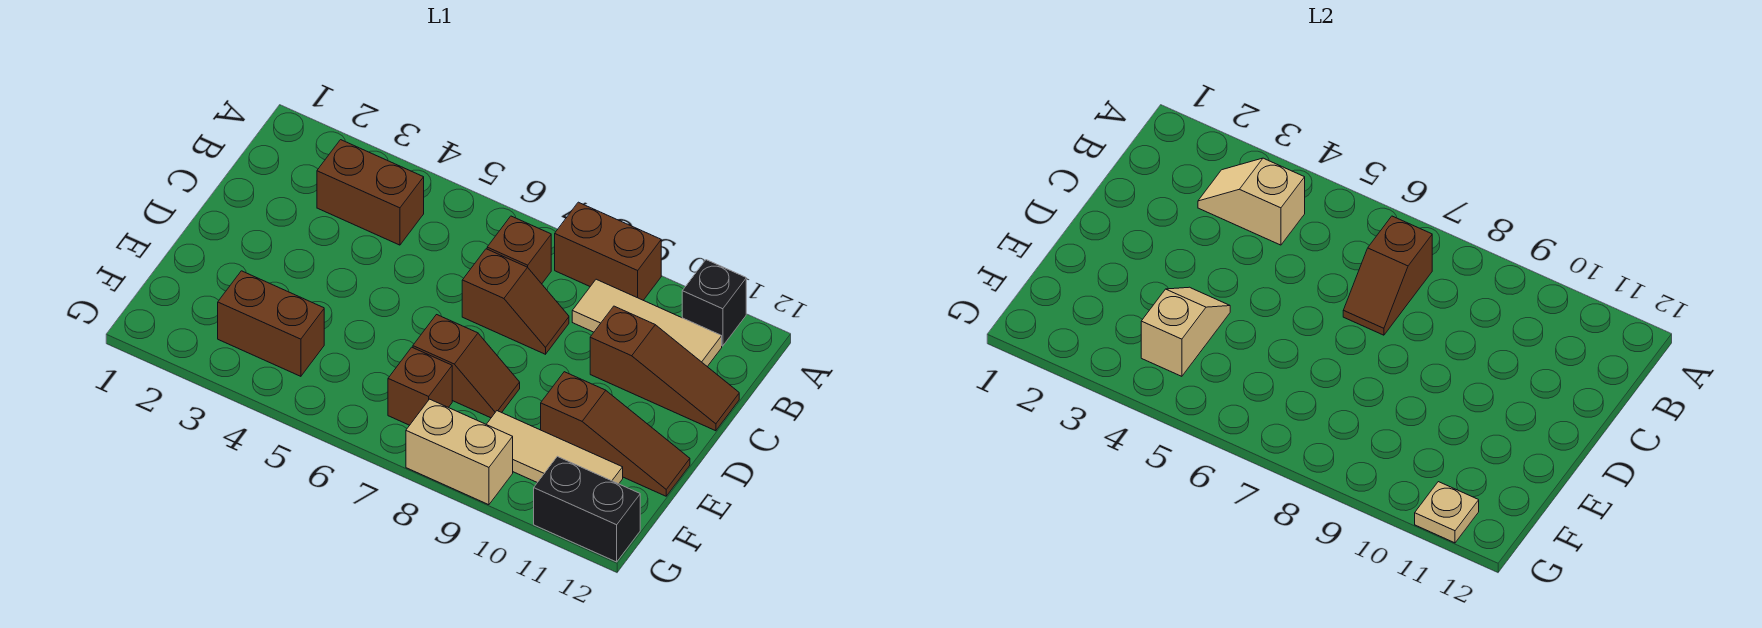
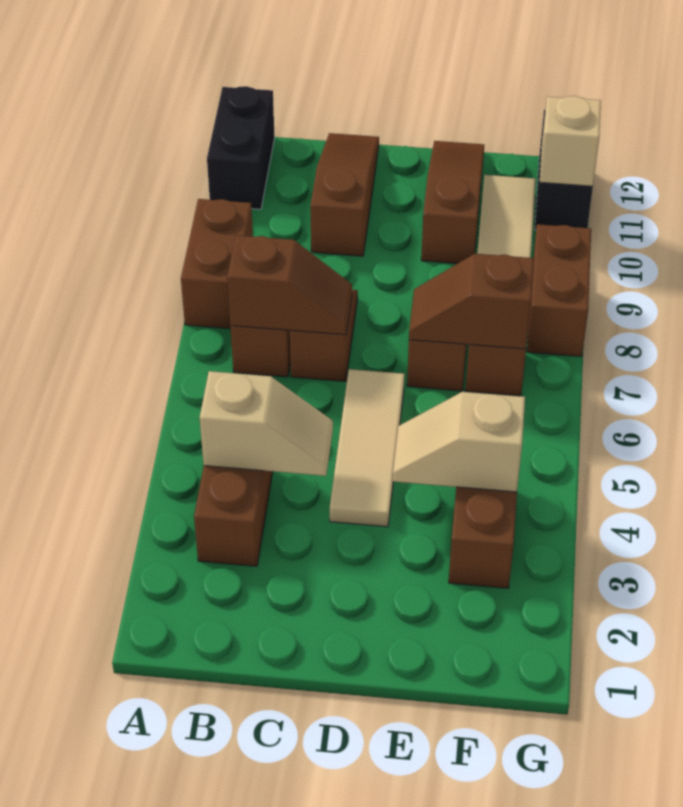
black brick A11 level 1 -> black brick A11:A12 level 1
tan slope B3:B4 level 2 top 4 -> tan slope B4:C4 level 2 top B
tan tile B9:B11 level 1 -> tan tile D4:D6 level 1
none -> brown slope E7:F7 level 2 top F
tan brick G8:G9 level 1 -> brown brick G8:G9 level 1
tan plate G11 level 2 -> tan brick G11 level 2

